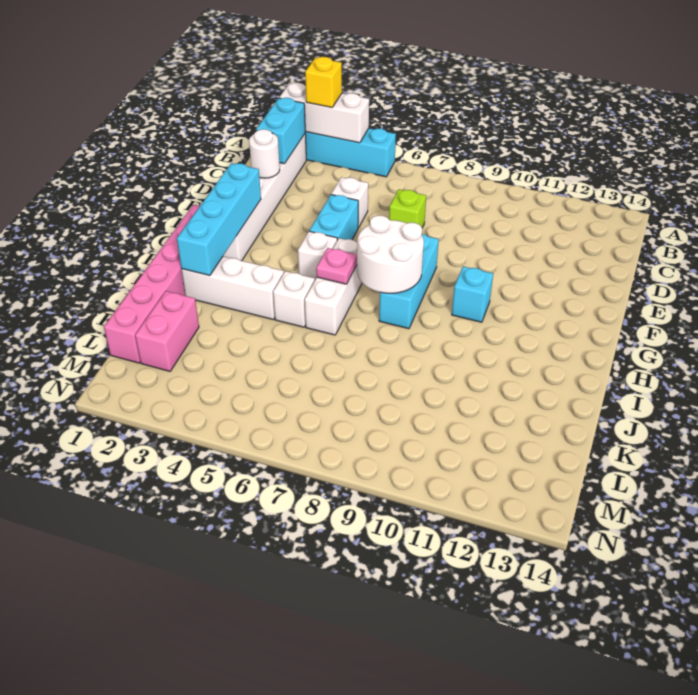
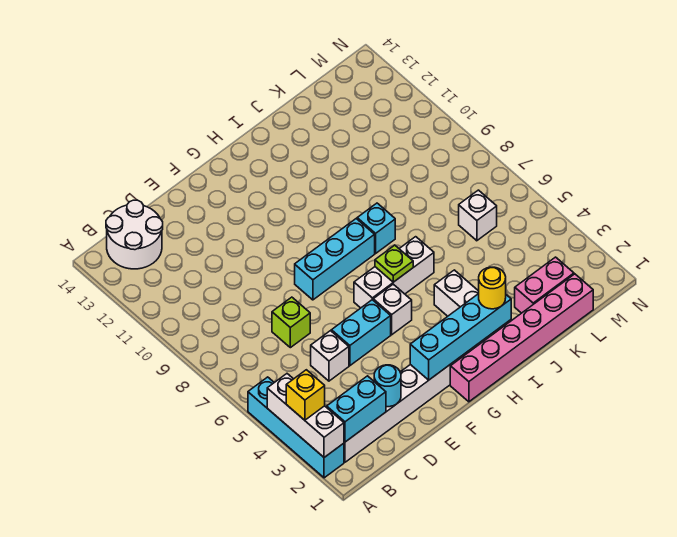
white round brick D2 level 2 -> cyan round brick D2 level 2
white round brick G7:H8 level 2 -> white round brick B13:C14 level 1
cyan brick G10 level 1 -> cyan brick I8 level 1
pink plate H6 level 2 -> lime plate H6 level 2
none -> yellow round brick I2 level 3
white brick I5 level 1 -> white brick L6 level 1

